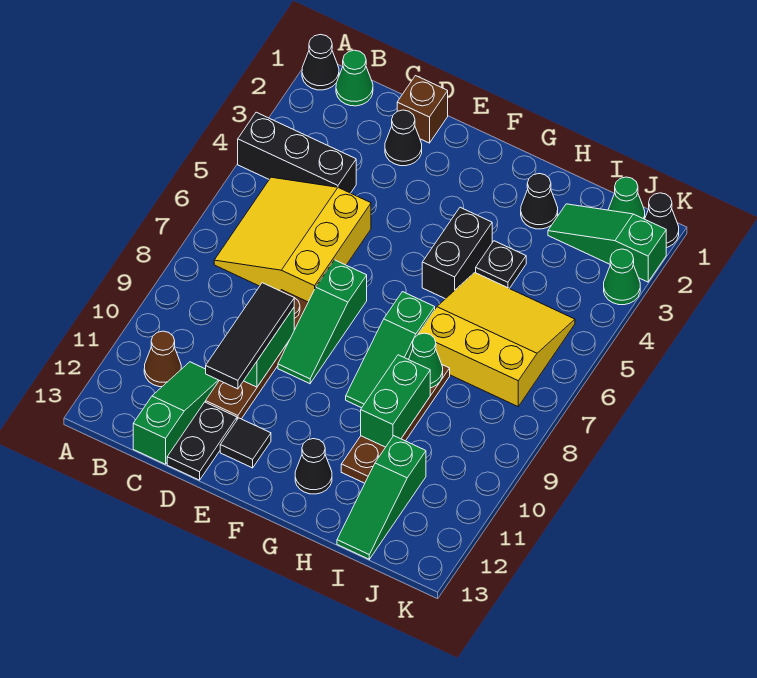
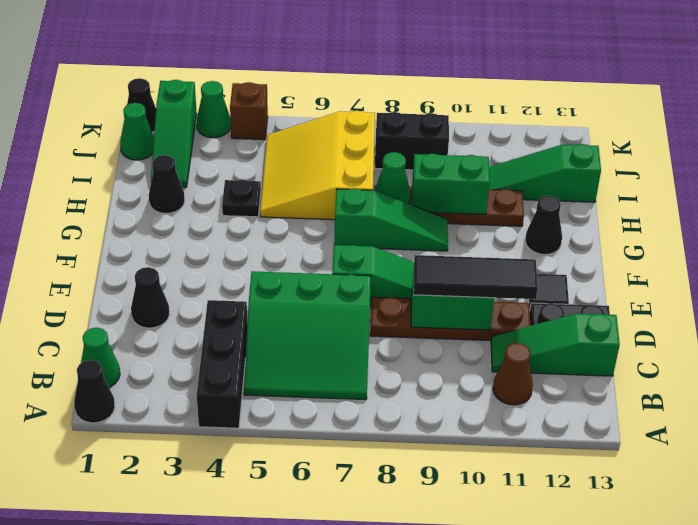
yellow slope B5:D7 level 1 top D -> green slope B5:D7 level 1 top D
brown brick D1 level 1 -> brown brick K4 level 1
black brick G4:G5 level 1 -> black brick J8:J9 level 1
green slope I11:I13 level 1 top 11 -> green slope I11:I13 level 1 top 13

